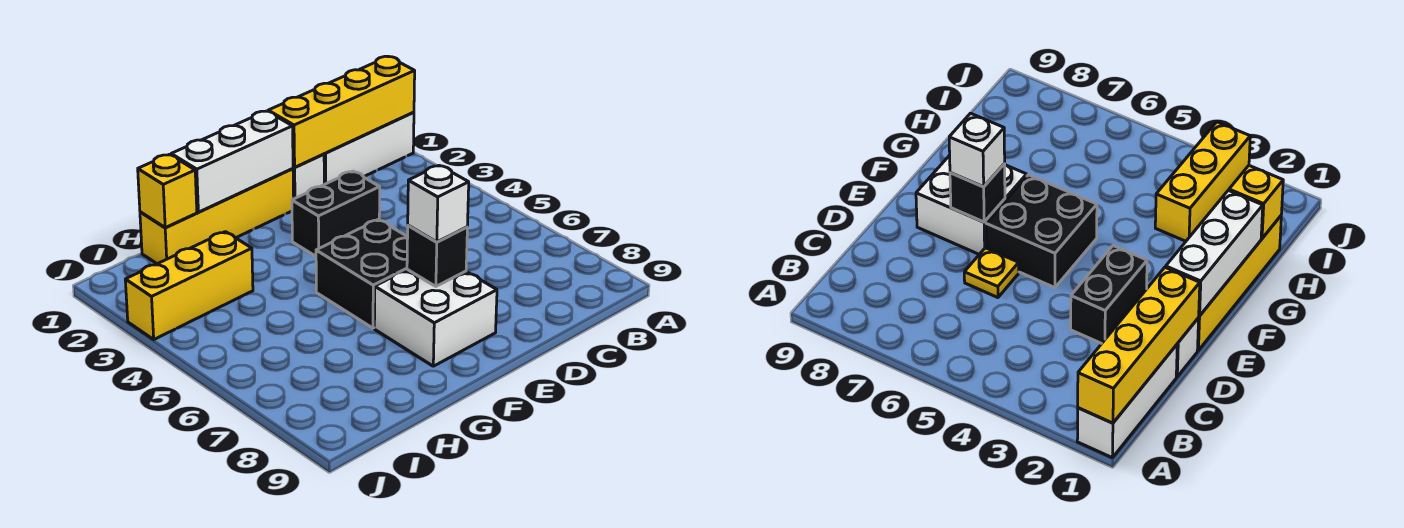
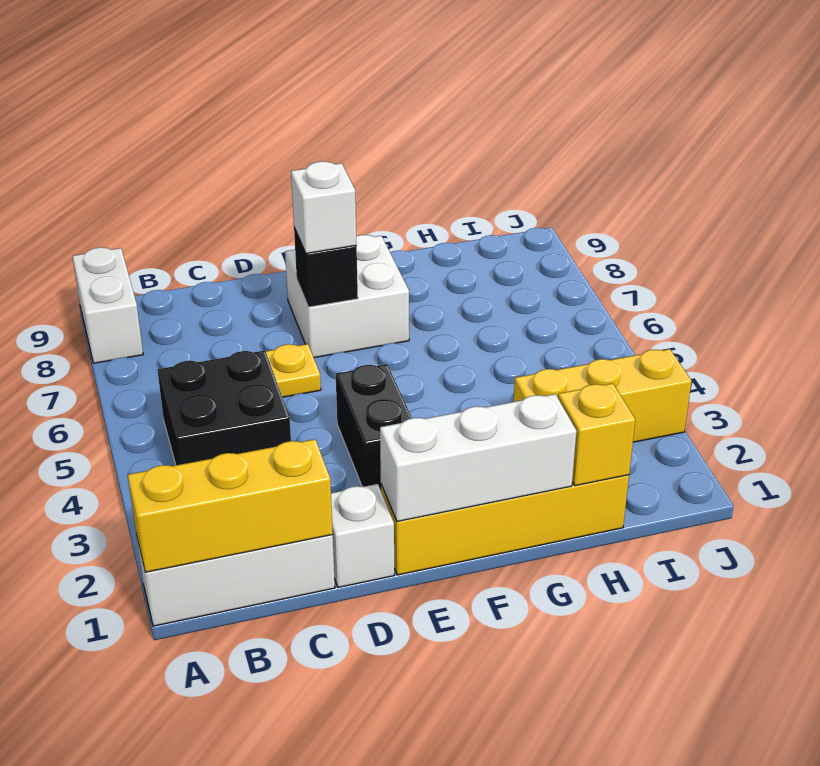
yellow brick A1:D1 level 2 -> yellow brick A1:C1 level 2
none -> white brick A8:A9 level 1
black brick D3:E3 level 1 -> black brick E3:E4 level 1
black brick E5:F6 level 1 -> black brick B4:C5 level 1

